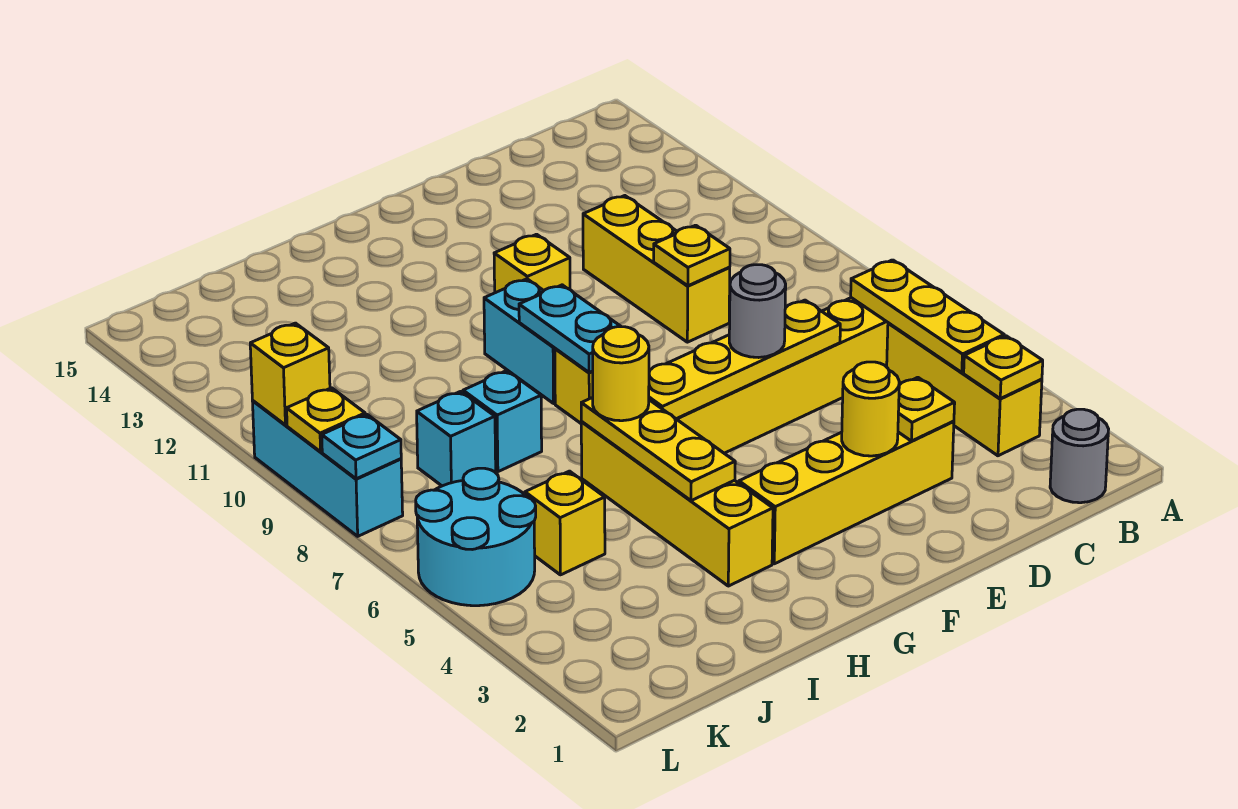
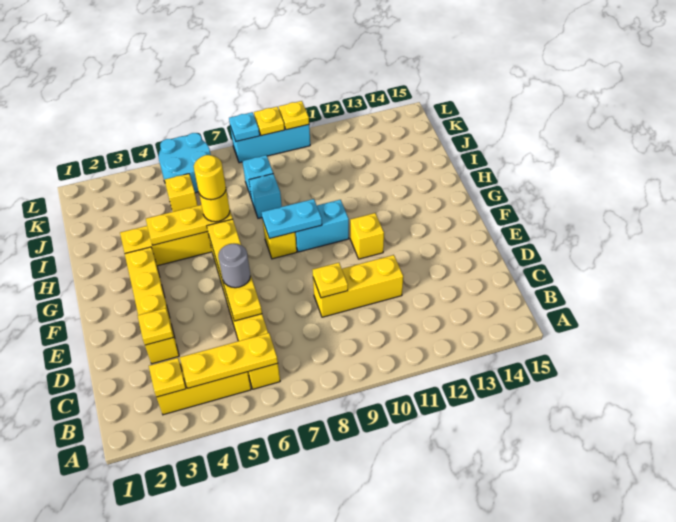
grey round brick B1 level 1 -> none
yellow round brick E3 level 2 -> yellow round brick H6 level 4
yellow brick L10 level 2 -> yellow plate L10 level 2

